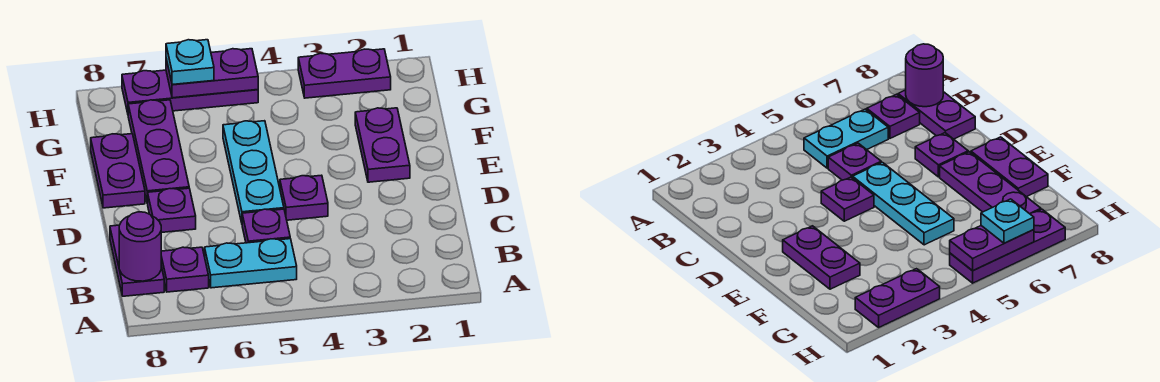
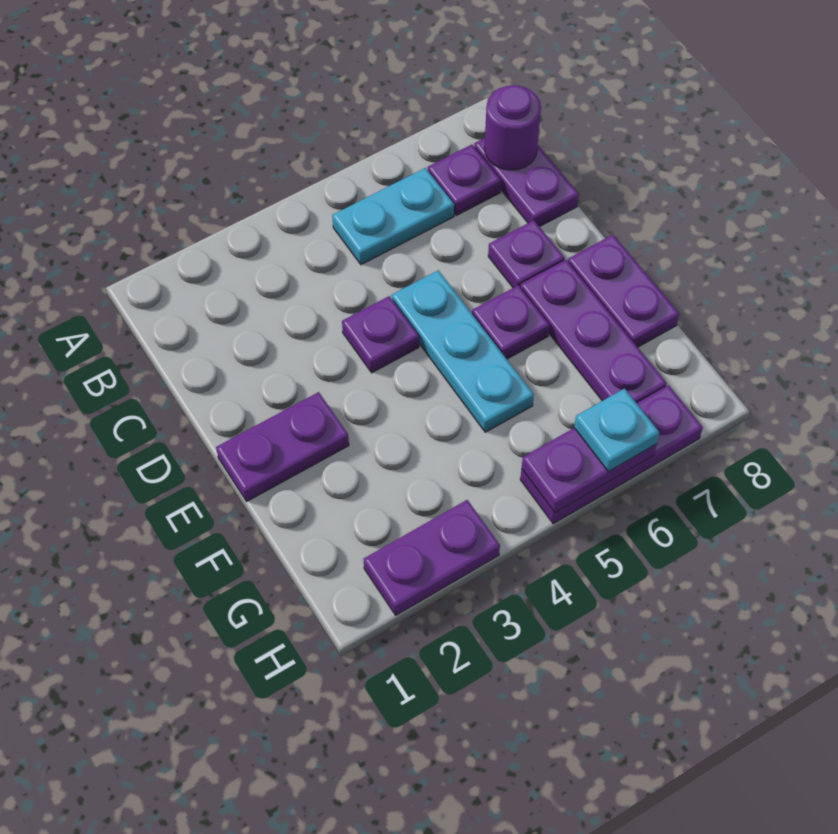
purple plate C5 level 1 -> purple plate E6 level 1
purple plate E2:F2 level 1 -> purple plate E1:E2 level 1

